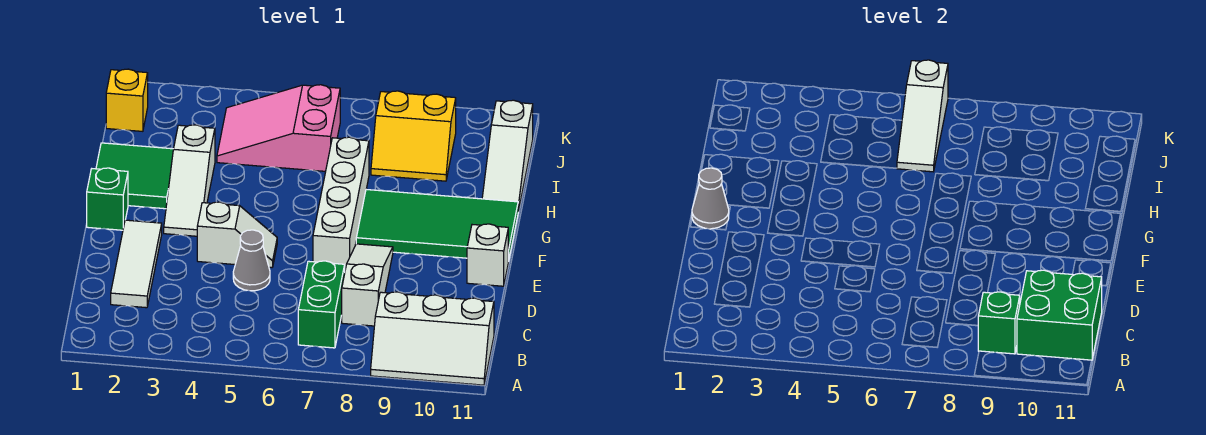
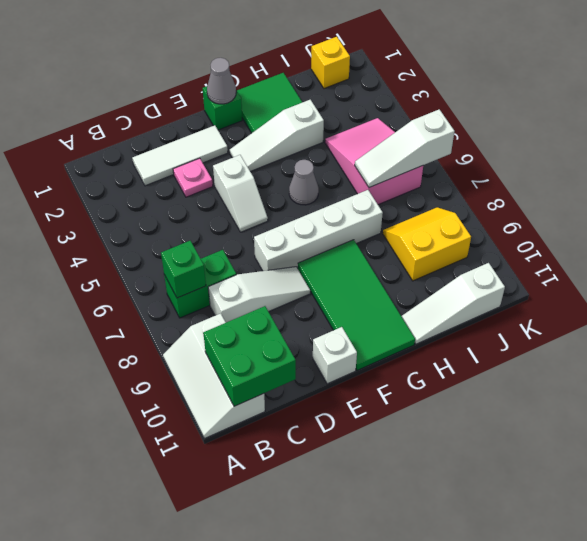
green brick B9 level 2 -> green brick B7 level 2
none -> pink plate D3 level 1
grey cone D5 level 1 -> grey cone G5 level 1
yellow slope I8:J9 level 1 top J -> yellow slope I8:J9 level 1 top 9

